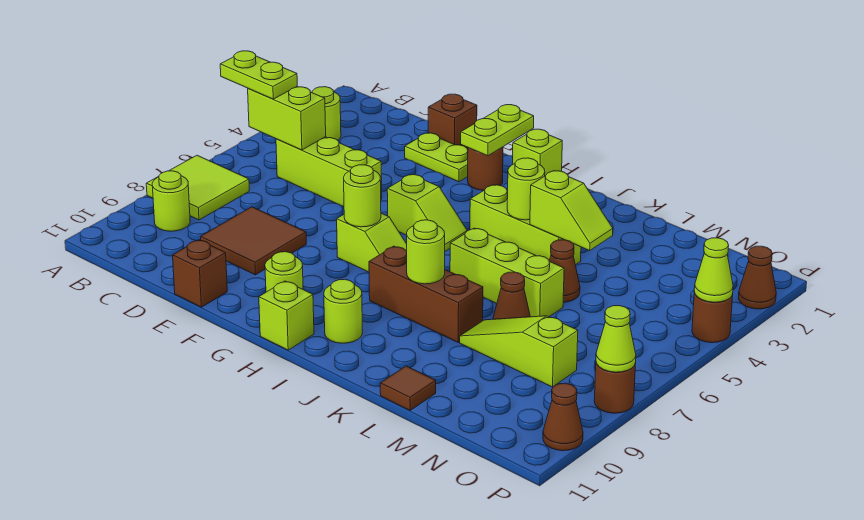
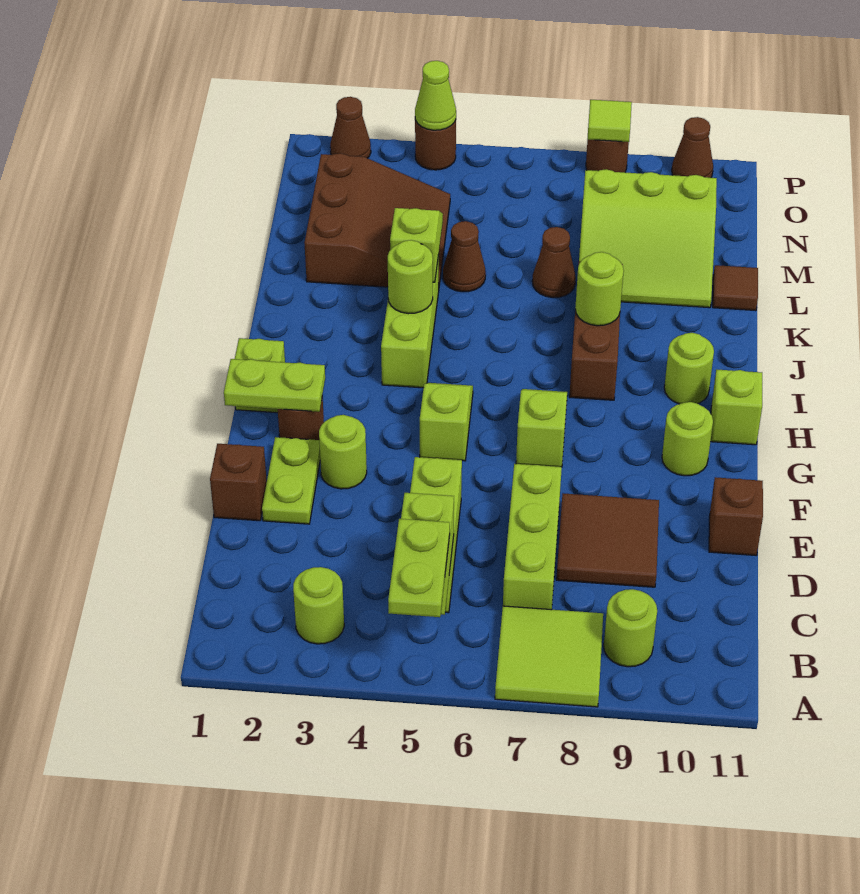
lime round brick G7 level 2 -> lime round brick F3 level 1
lime brick J6:L6 level 1 -> lime brick C7:E7 level 1
none -> brown slope L2:N4 level 1 top 2
lime slope L8:N8 level 1 top N -> lime slope L8:N10 level 1 top N
lime cone P8 level 2 -> lime tile P8 level 2

